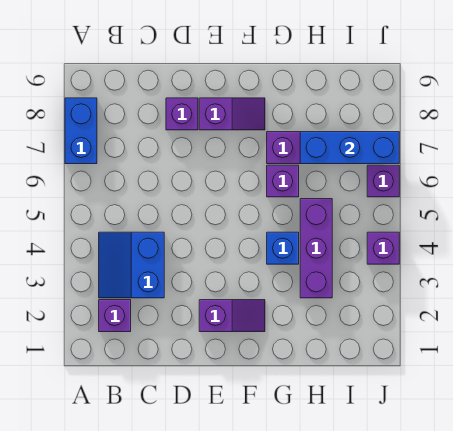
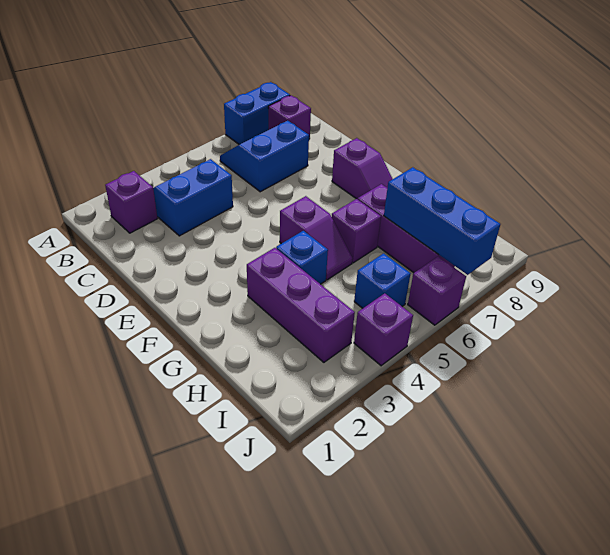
none -> blue slope B6:C7 level 1 top C
purple brick D8 level 1 -> purple brick B8 level 1
purple slope E2:F2 level 1 top E -> purple slope F5:G5 level 1 top F
purple brick H3:H5 level 1 -> purple brick G3:I3 level 1
none -> blue brick I5 level 1

